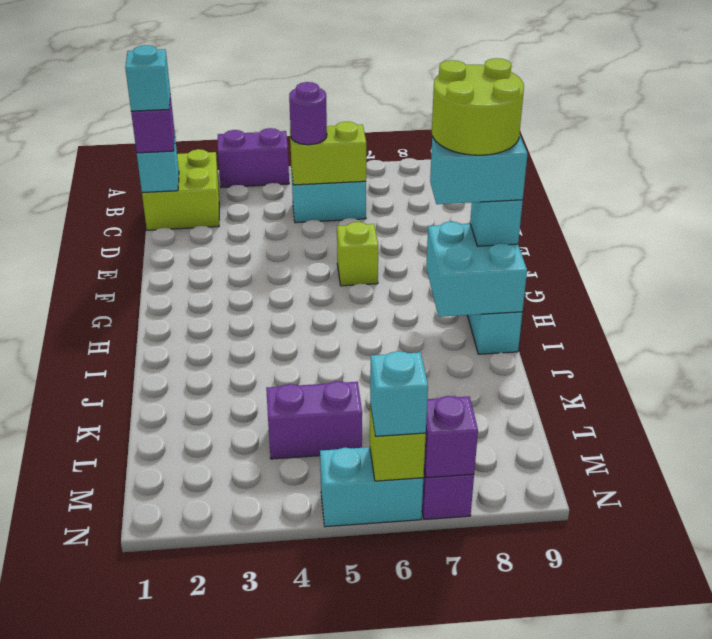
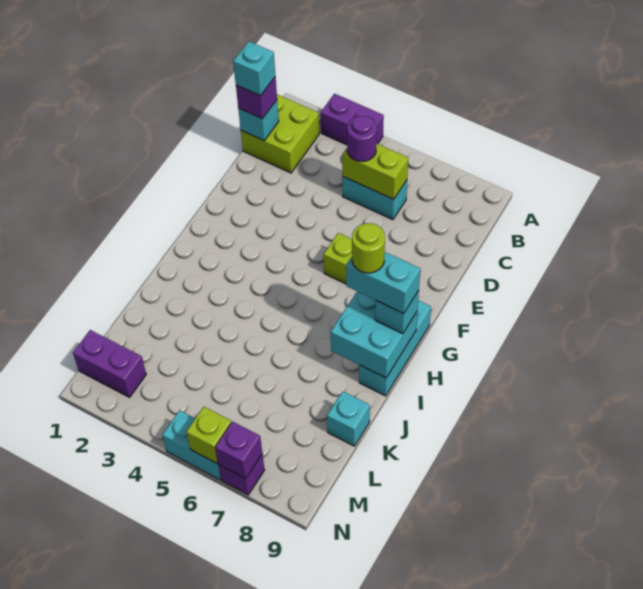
lime round brick G8:H9 level 5 -> lime round brick H8 level 5
purple brick L4:L5 level 1 -> purple brick M1:M2 level 1
cyan brick N6 level 3 -> cyan brick K9 level 1

